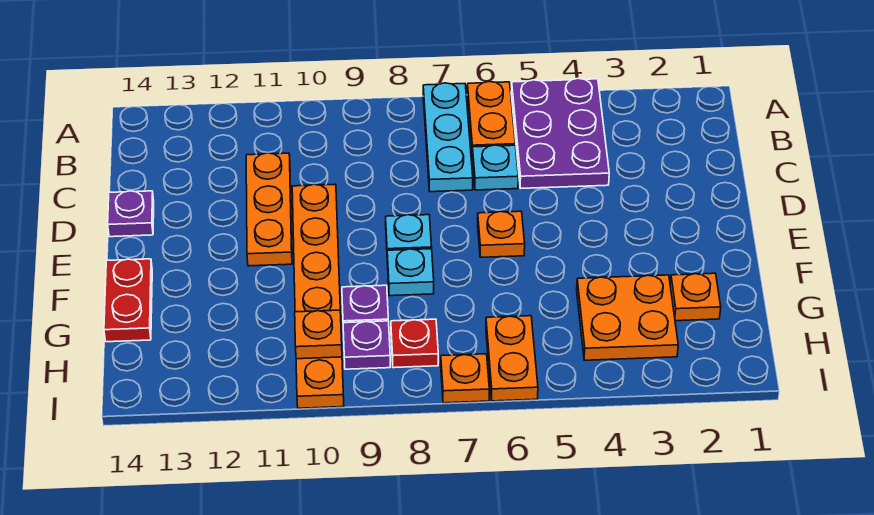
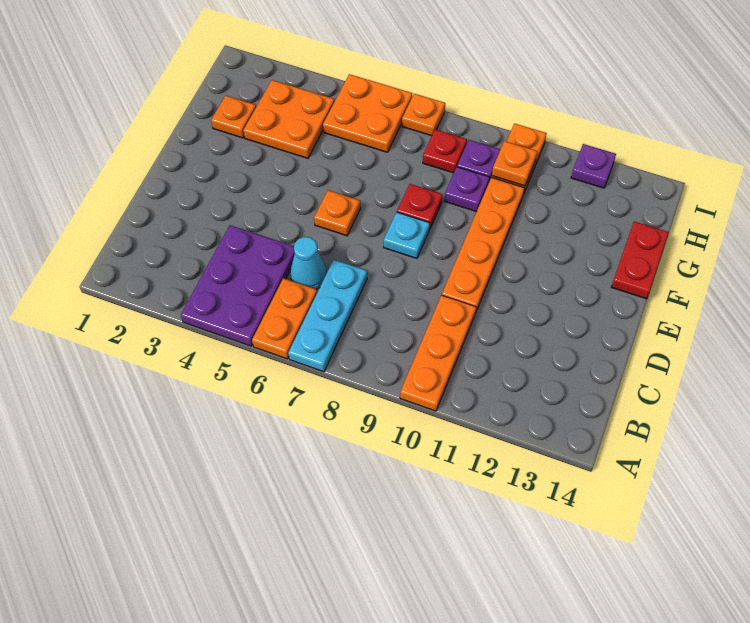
cyan plate C6 level 1 -> cyan cone C6 level 1
orange plate C11:E11 level 1 -> orange plate A10:C10 level 1
purple plate D14 level 1 -> purple plate I12 level 1
cyan plate F8 level 1 -> red plate F8 level 1
orange plate H6:I6 level 1 -> orange plate H5:I6 level 1

